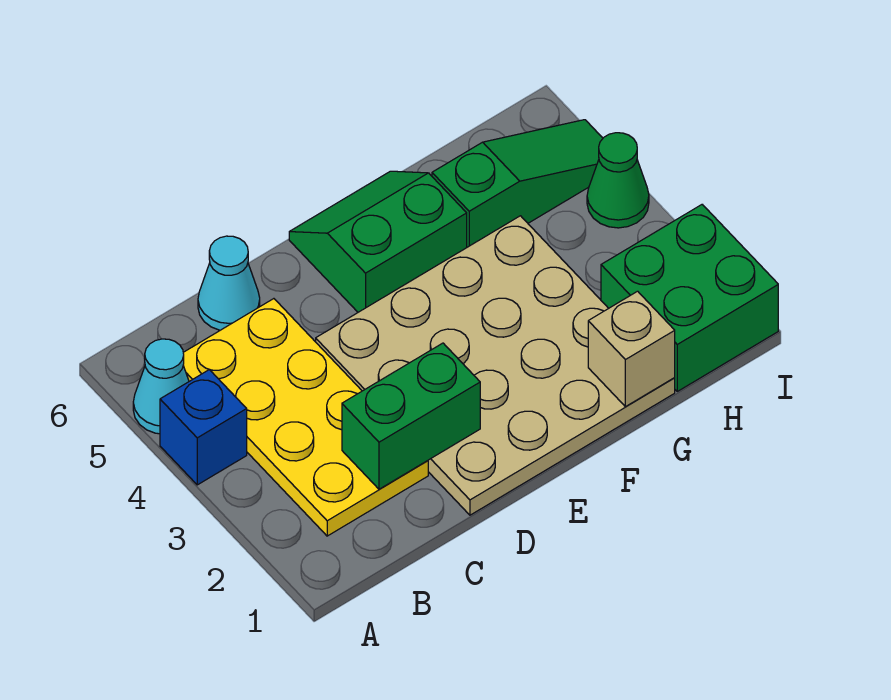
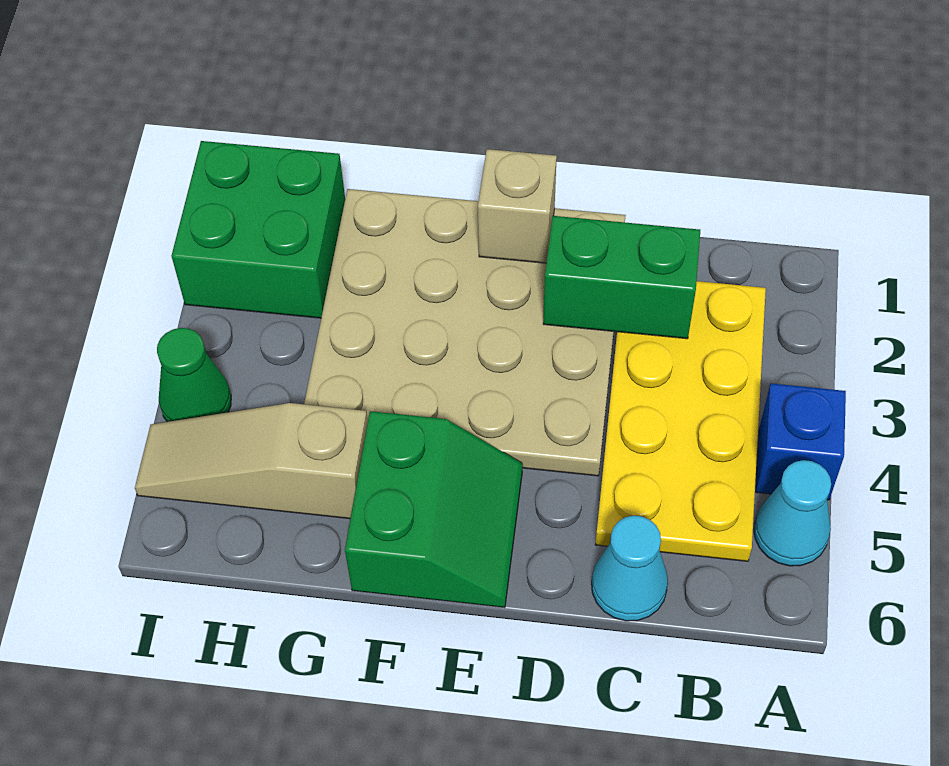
green slope E5:F6 level 1 top 5 -> green slope E5:F6 level 1 top F
tan brick G1 level 2 -> tan brick E1 level 2
green slope G5:I5 level 1 top G -> tan slope G5:I5 level 1 top G

